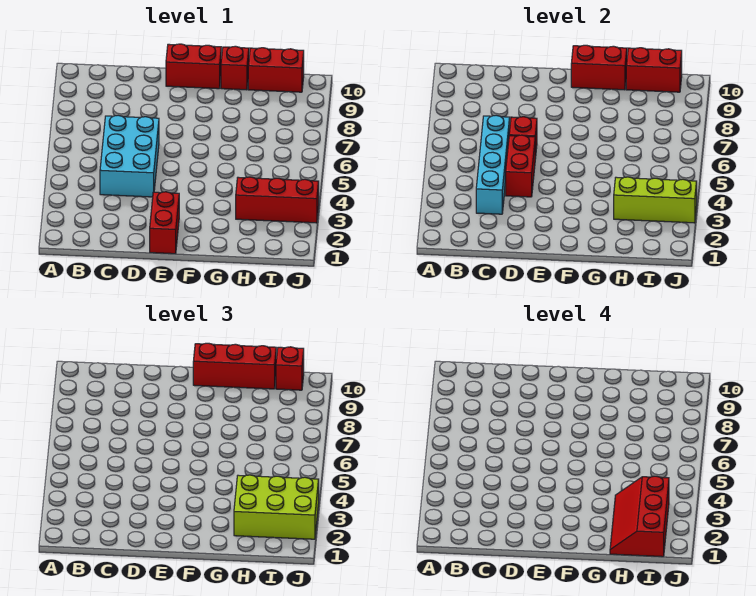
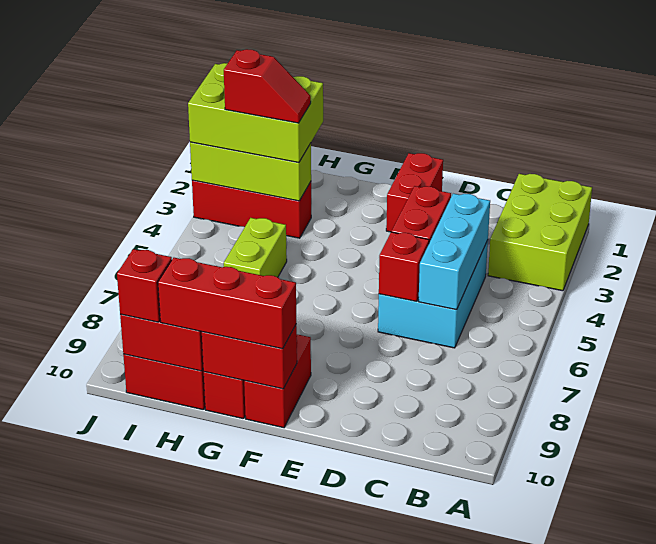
none -> lime brick A1:B3 level 1
cyan brick C3:C6 level 2 -> cyan brick C4:C6 level 2
red brick E10:F10 level 1 -> red brick F9:F10 level 1
red slope H1:I3 level 4 top I -> red slope H3:I3 level 4 top I
none -> lime brick H5:H6 level 1

